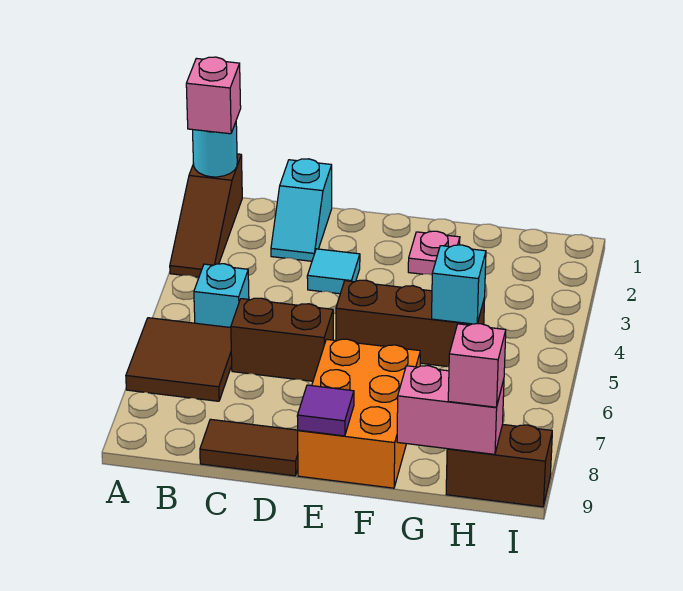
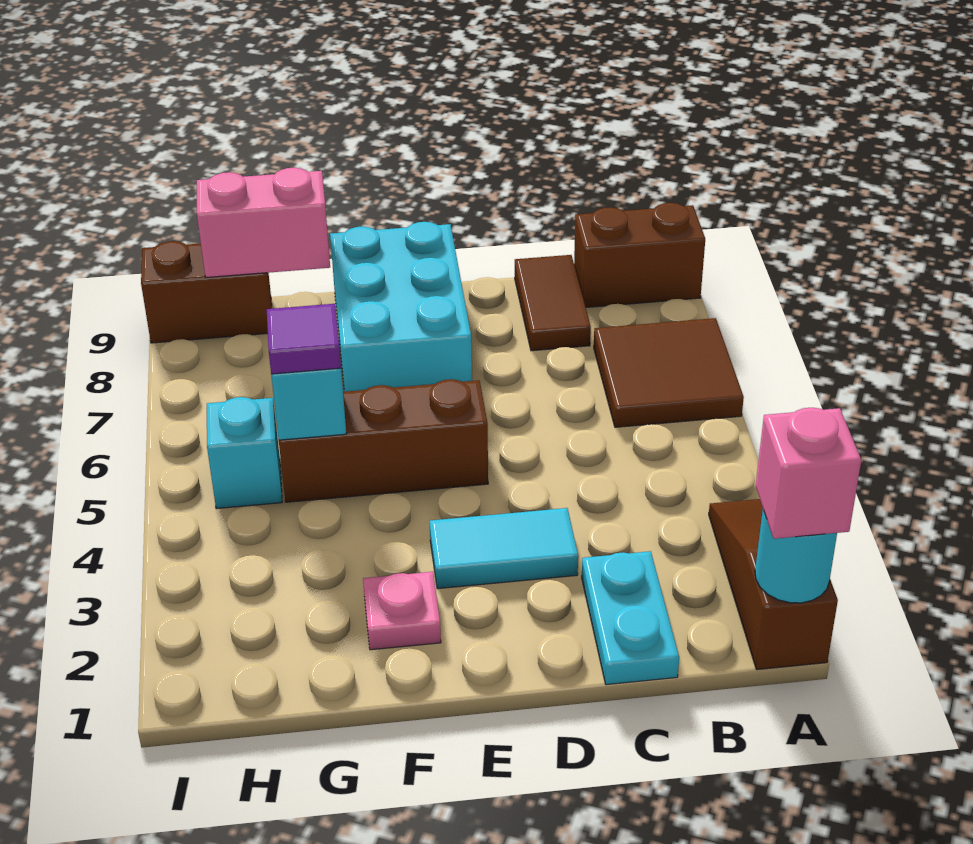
cyan brick B5 level 1 -> cyan brick H5 level 1
cyan slope C1:C2 level 1 top 1 -> cyan plate C1:C2 level 1
brown brick C6:D6 level 1 -> brown brick A9:B9 level 1
brown tile C9:D9 level 1 -> brown tile C8:C9 level 1
cyan tile D3 level 1 -> cyan tile D3:E3 level 1
orange brick E7:F9 level 1 -> cyan brick E7:F9 level 1
purple tile E9 level 2 -> purple tile G5 level 3
pink brick H9 level 3 -> none

